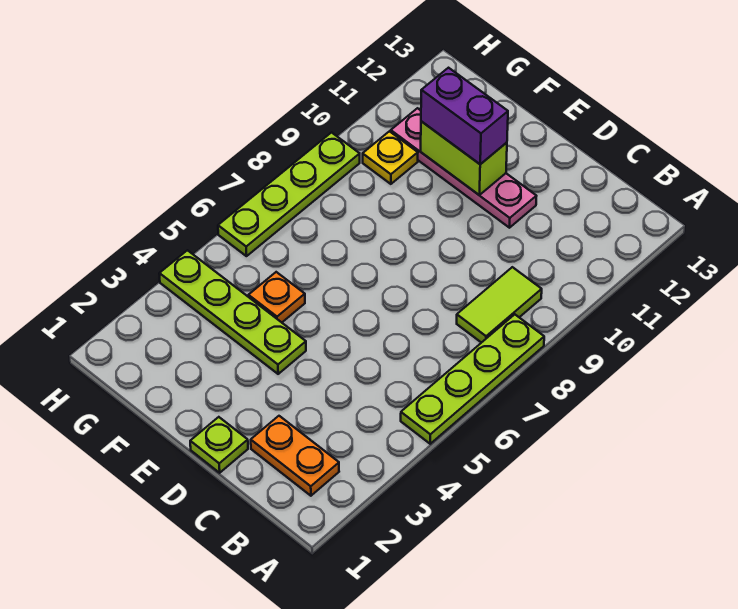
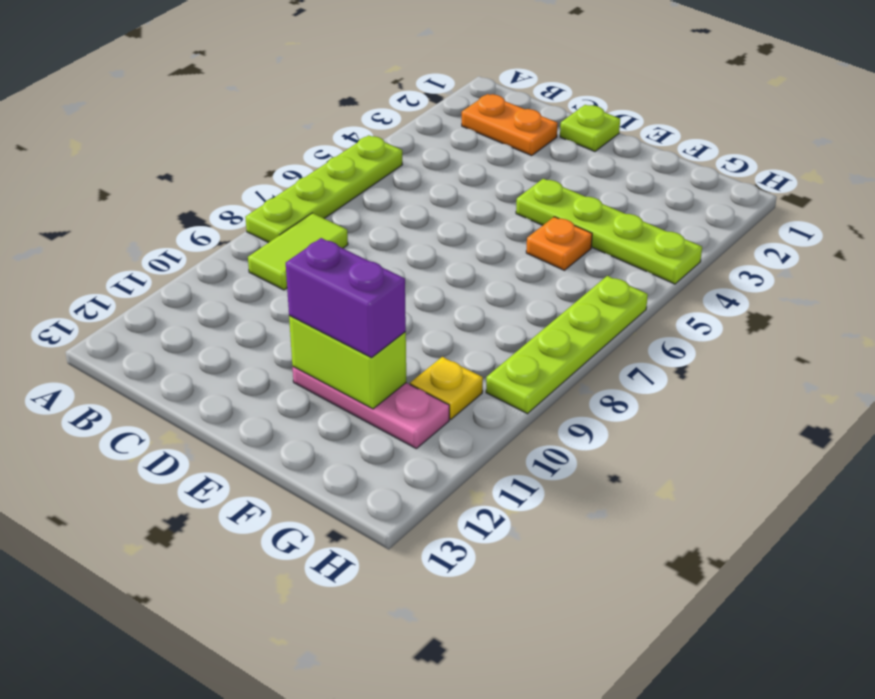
pink plate D11:G11 level 1 -> pink plate E11:G11 level 1

